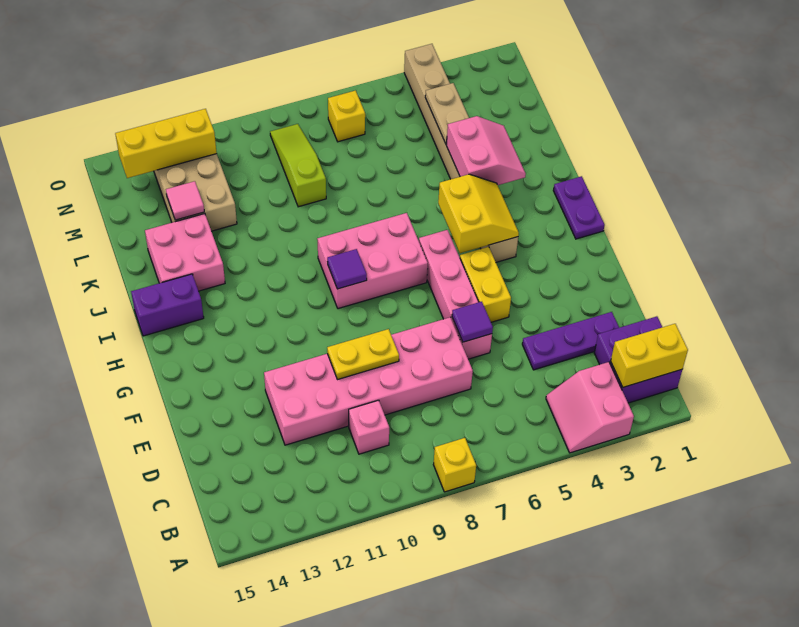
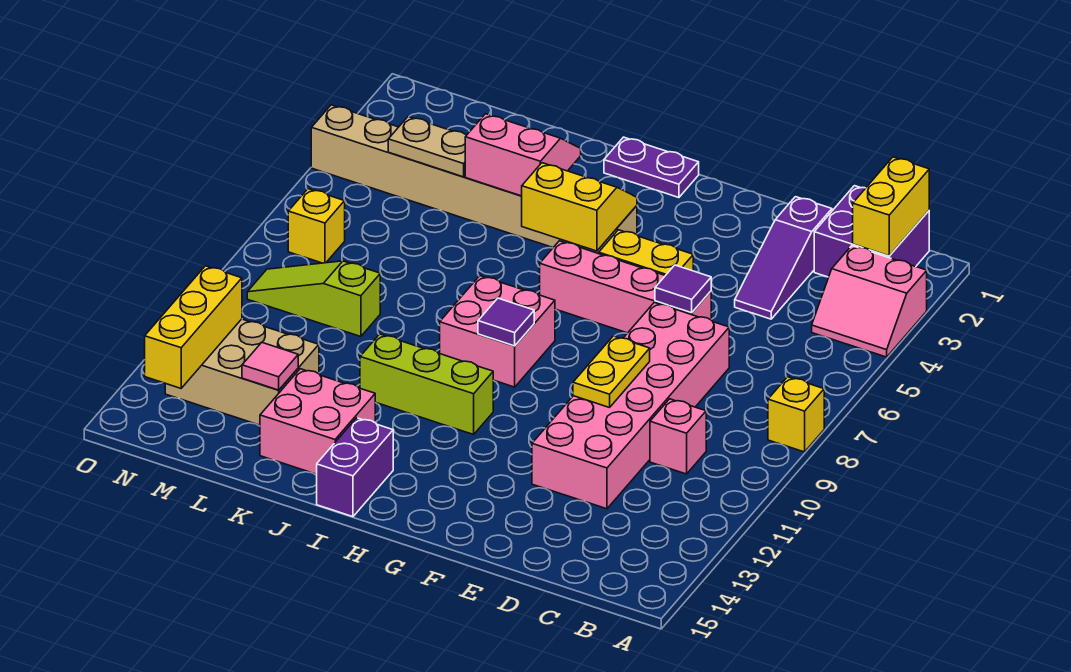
purple plate D2:D4 level 1 -> purple slope D2:D4 level 1 top 2
pink brick H7:I9 level 1 -> pink brick H8:I9 level 1
none -> lime brick H11:J11 level 1

